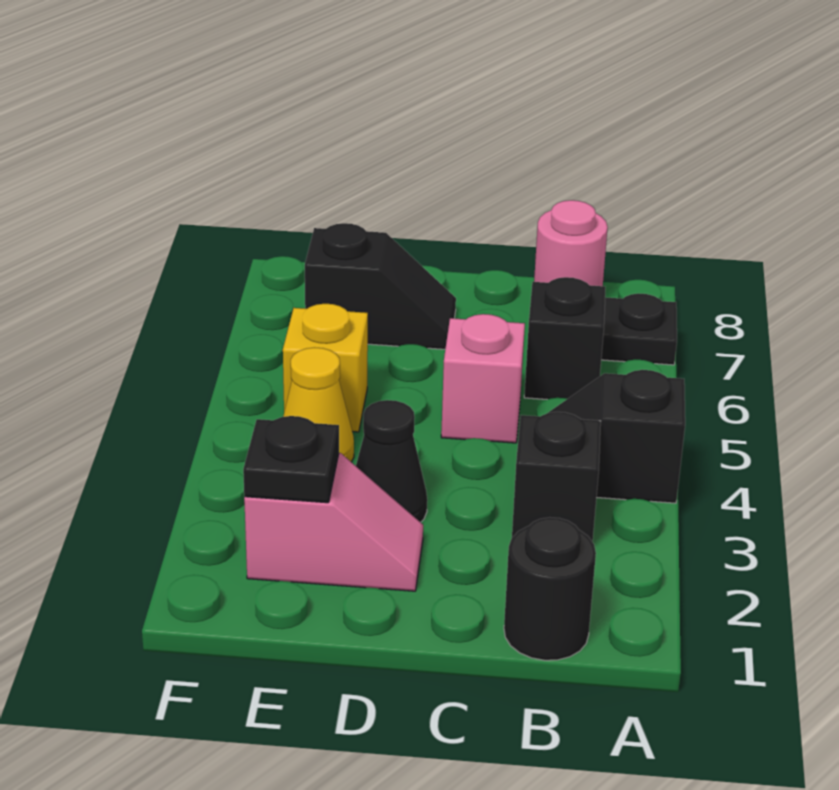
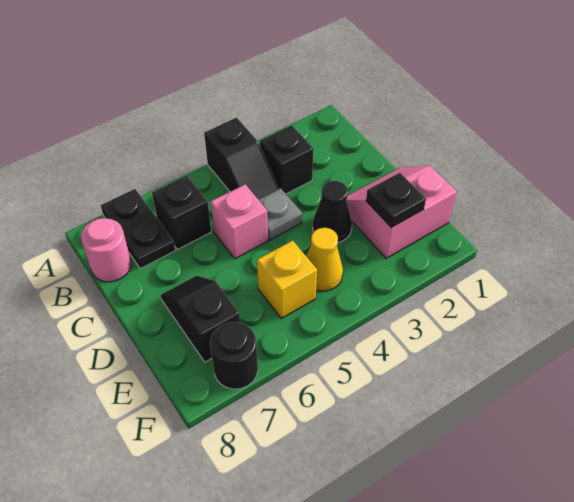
black round brick B1 level 1 -> black round brick F7 level 1
none -> grey plate C4 level 1
pink slope D2:E2 level 1 top E -> pink slope D1:E2 level 1 top E

